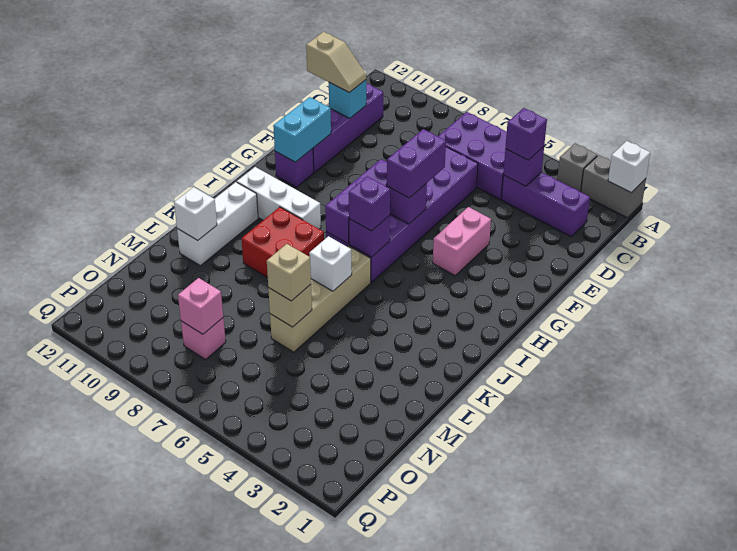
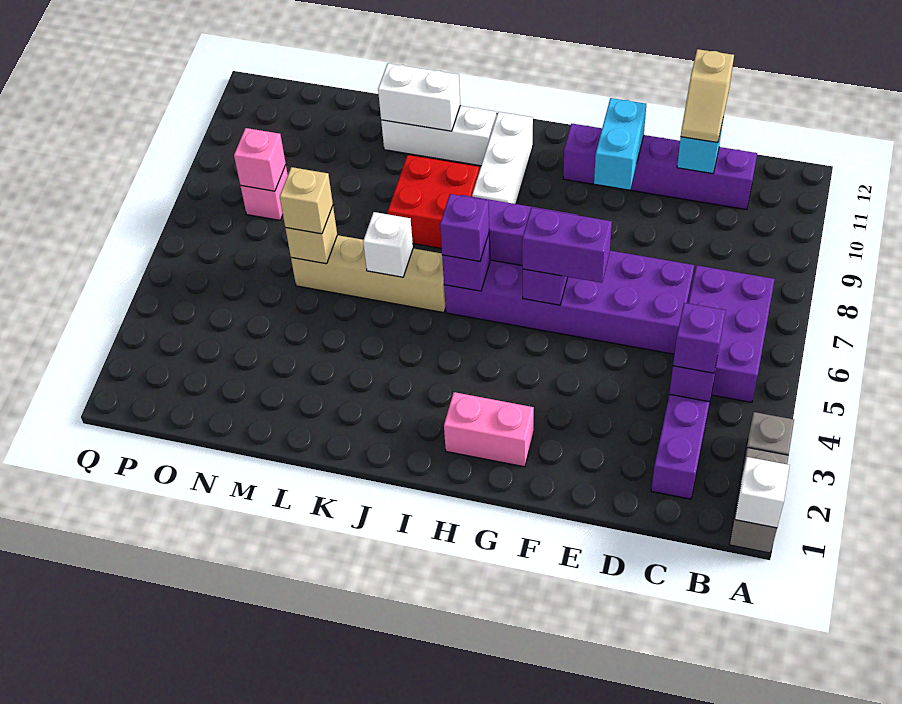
pink brick F4:G4 level 1 -> pink brick G2:H2 level 1
cyan brick F11:G11 level 2 -> cyan brick F10:F11 level 2
white brick L11 level 2 -> white brick K11:L11 level 2

